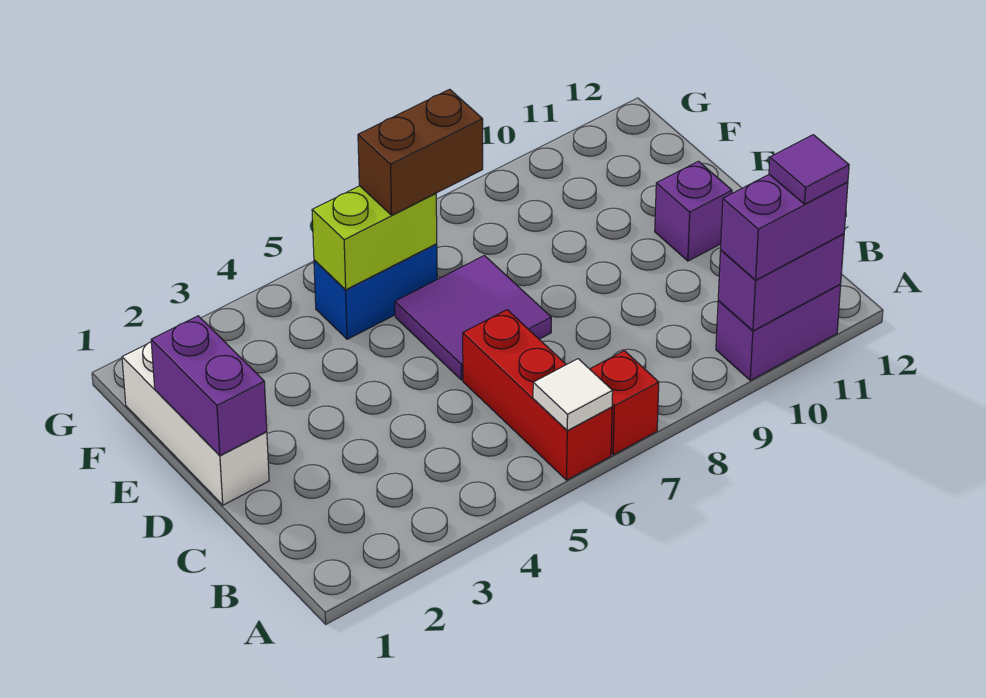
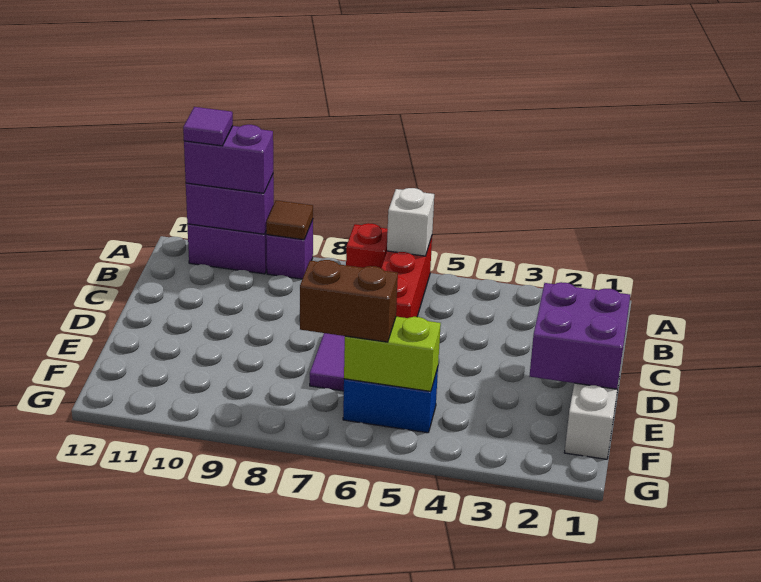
white tile A6 level 2 -> white brick A6 level 2
none -> brown tile A9 level 2
purple brick D1:E1 level 2 -> purple brick D1:E2 level 2
purple brick D11 level 1 -> purple brick A9 level 1

